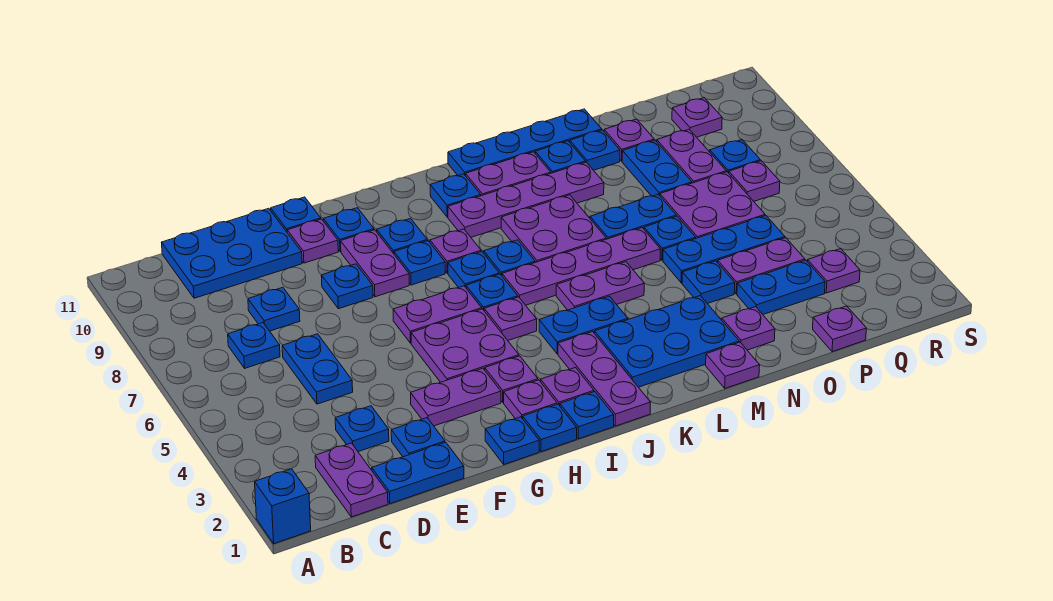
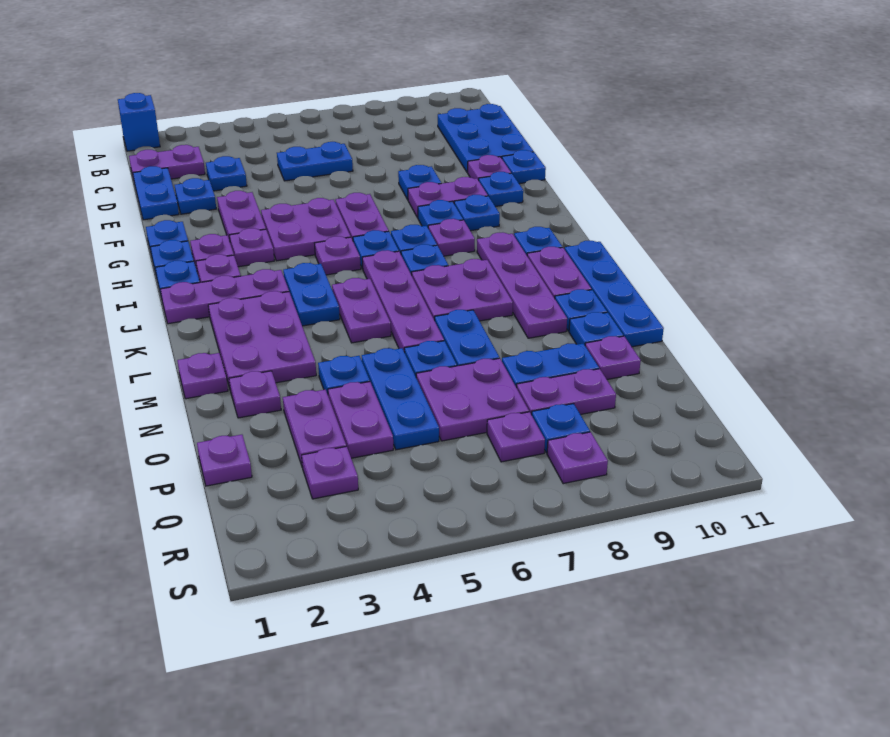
blue plate C7 level 1 -> none
blue plate D8 level 1 -> none
blue plate K2:M3 level 1 -> purple plate K2:M3 level 1
blue plate O3:P3 level 1 -> purple plate O3:P3 level 1
purple plate Q10 level 1 -> purple plate R8 level 1

